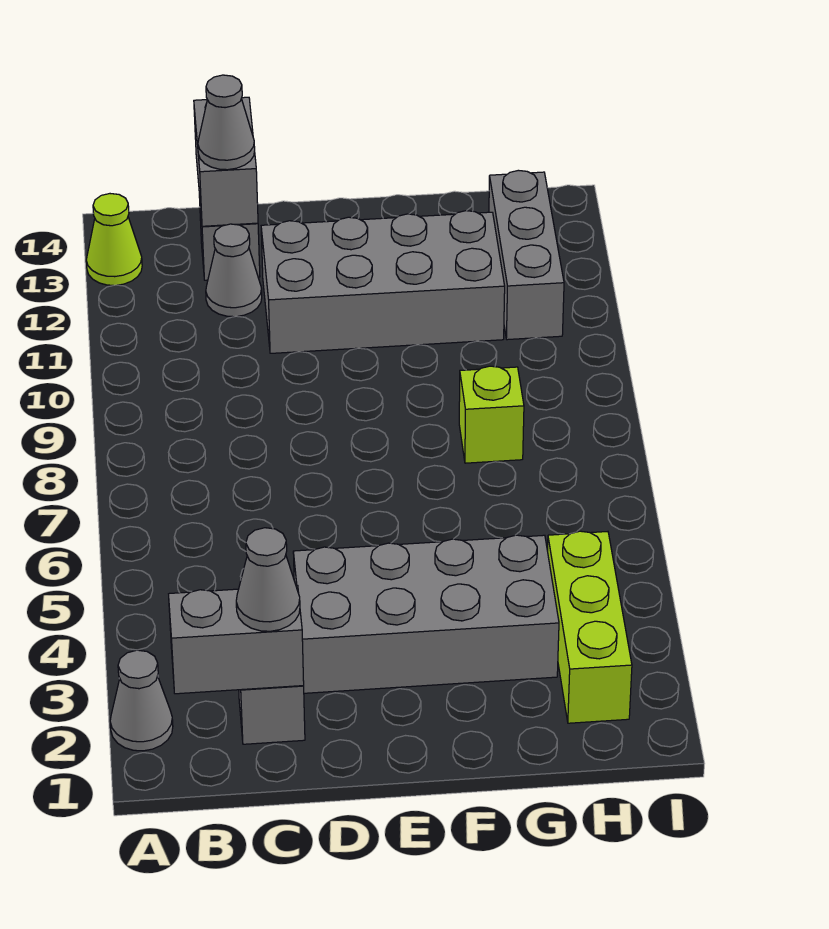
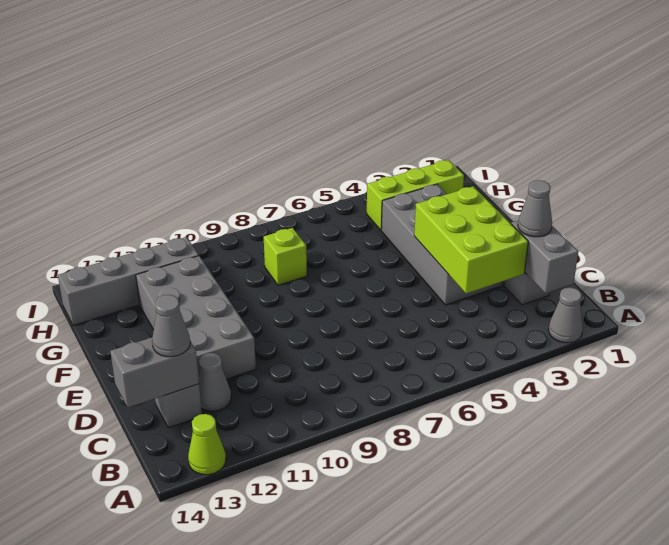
none -> lime brick C3:E4 level 2
grey brick H11:H13 level 1 -> grey brick H11:H14 level 1

